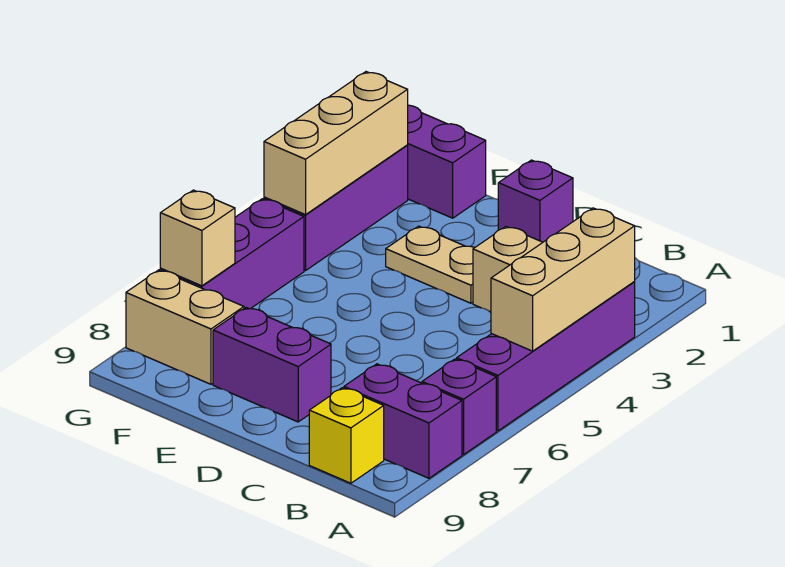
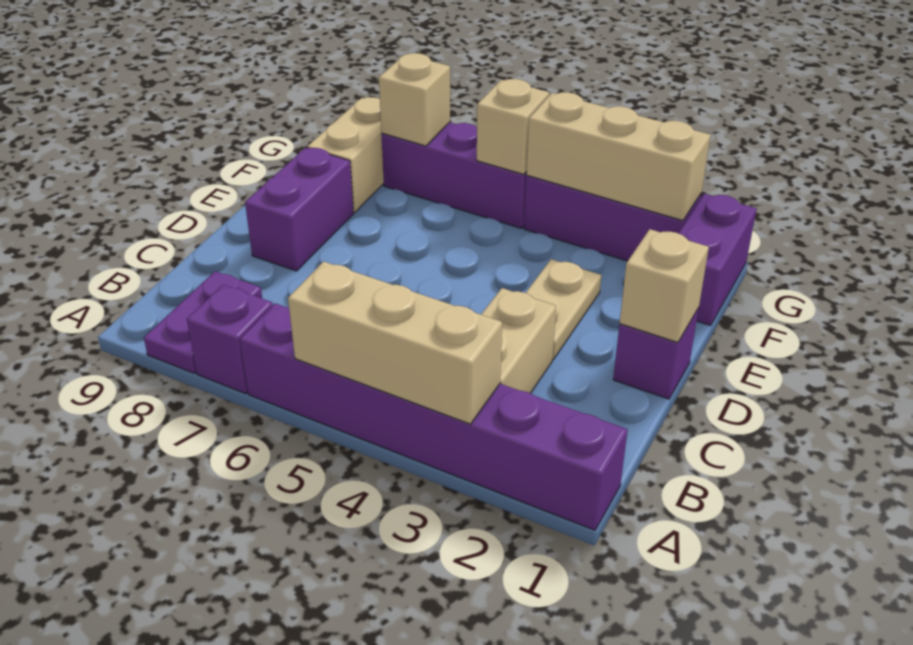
purple brick A3:A6 level 1 -> purple brick A1:A6 level 1
purple brick A8:B8 level 1 -> purple plate A8:B8 level 1
yellow brick B9 level 1 -> none
none -> tan brick D1 level 2
none -> tan brick G5 level 2

